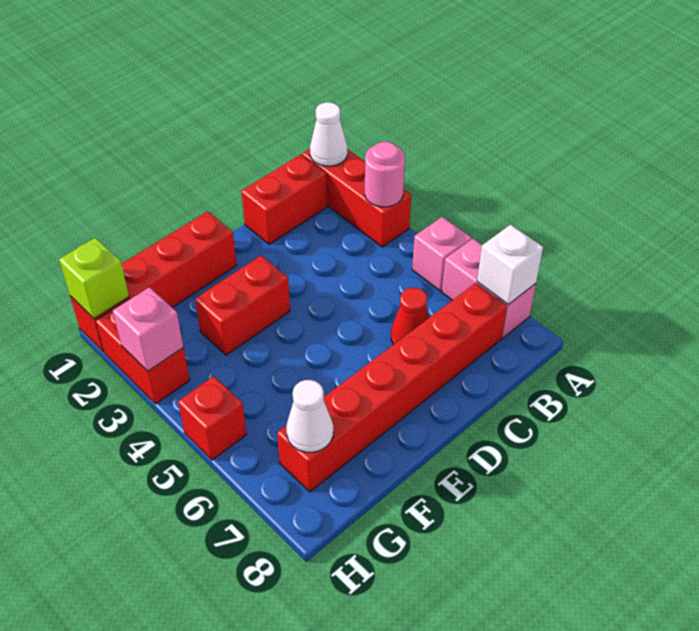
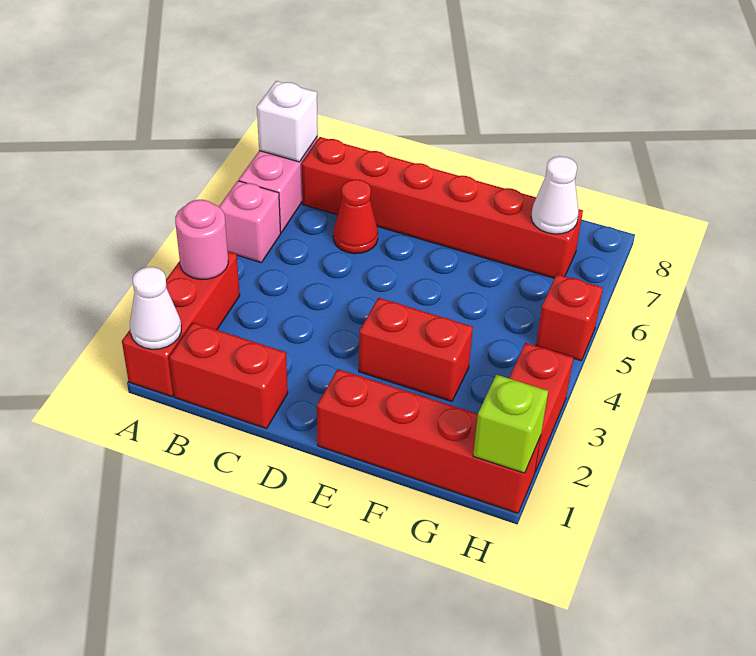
pink brick H3 level 2 -> none

